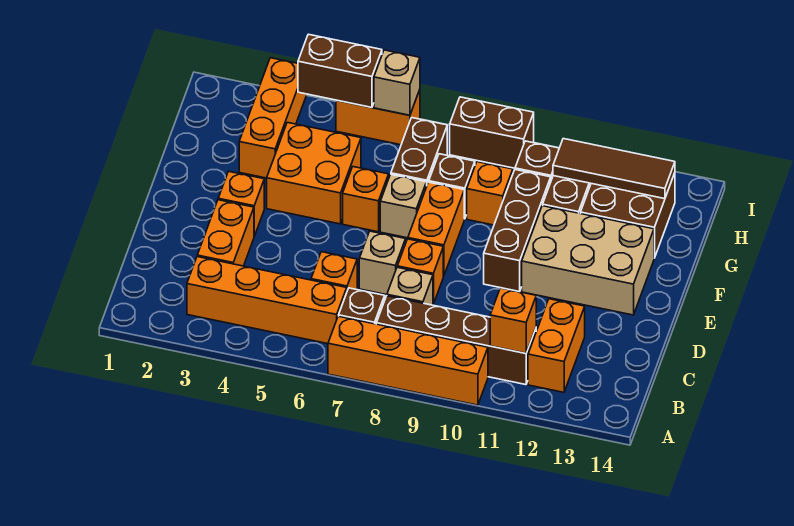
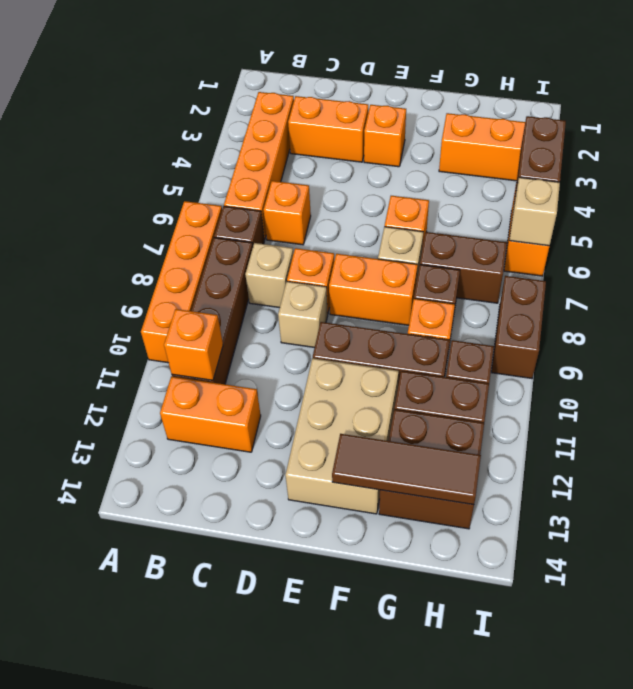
tan brick D7 level 1 -> tan brick D9 level 1
orange brick F4:G5 level 1 -> none
brown tile H11:H13 level 2 -> brown tile F13:H13 level 2

